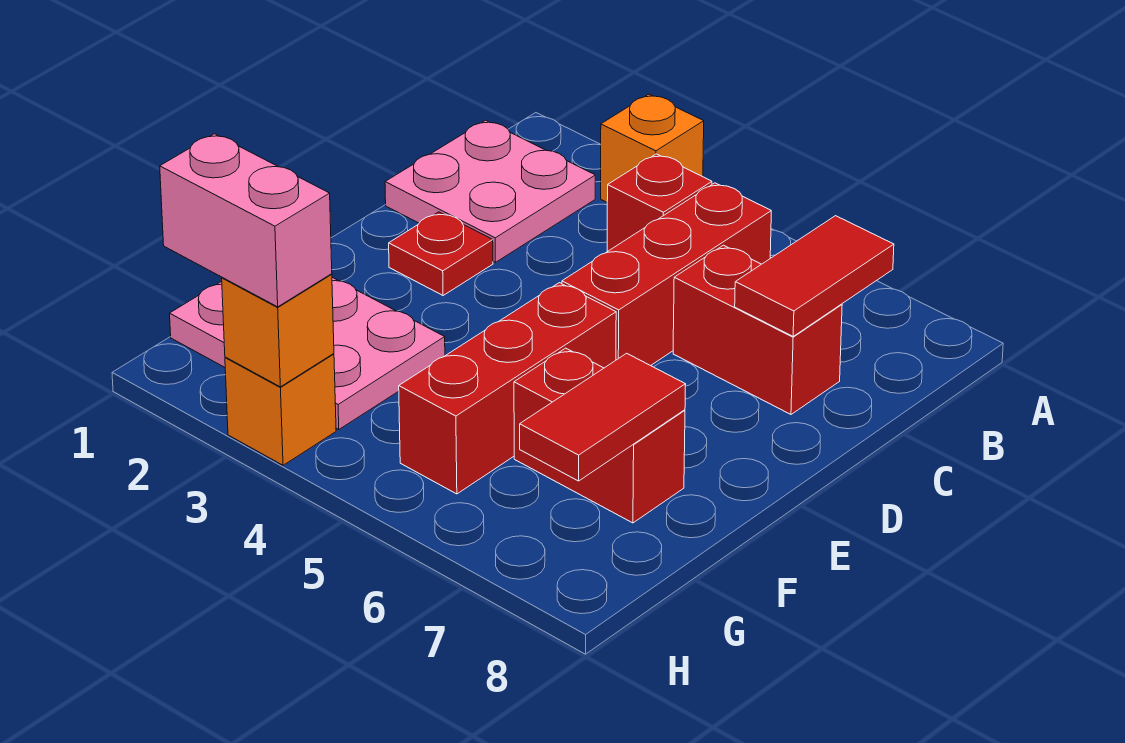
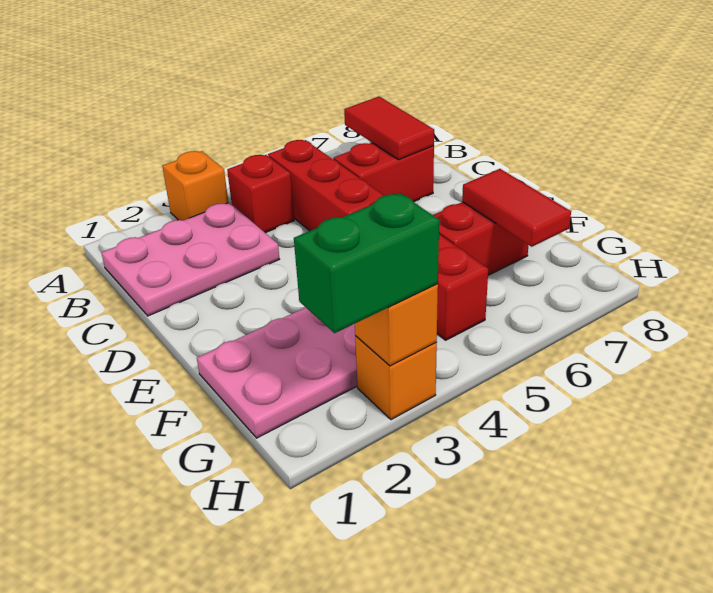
pink plate B1:C2 level 1 -> pink plate B1:C3 level 1
red plate D2 level 1 -> none
pink brick H2:H3 level 3 -> green brick H2:H3 level 3

